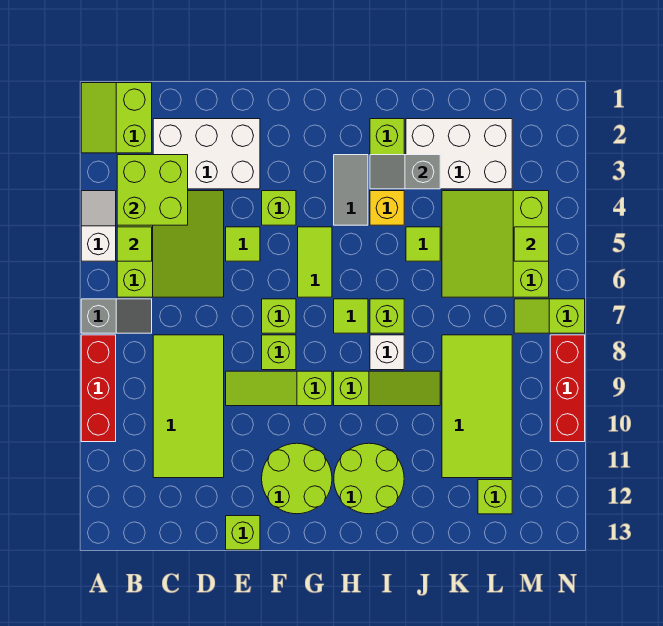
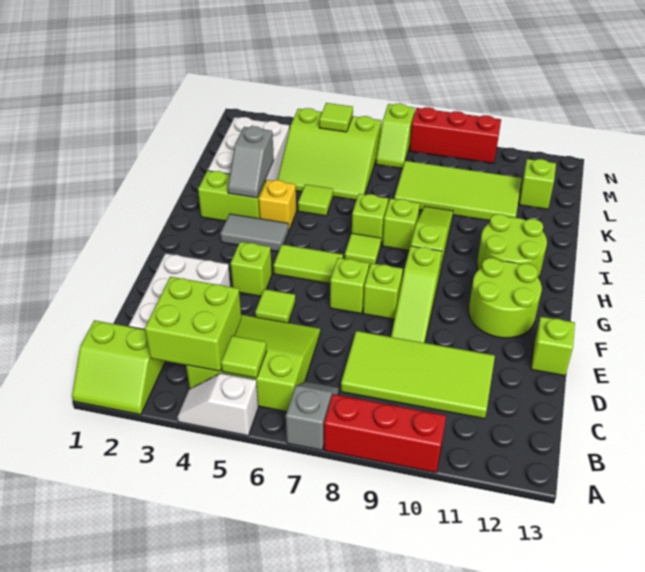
white brick I8 level 1 -> lime brick I8 level 1

